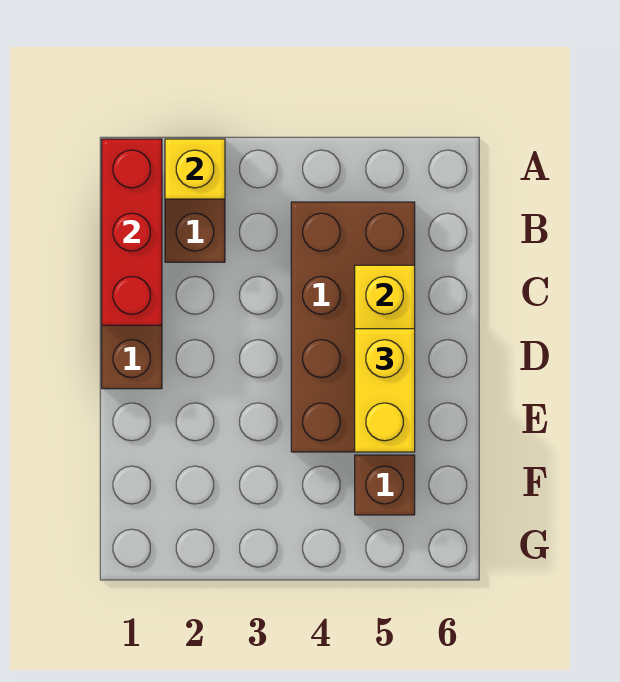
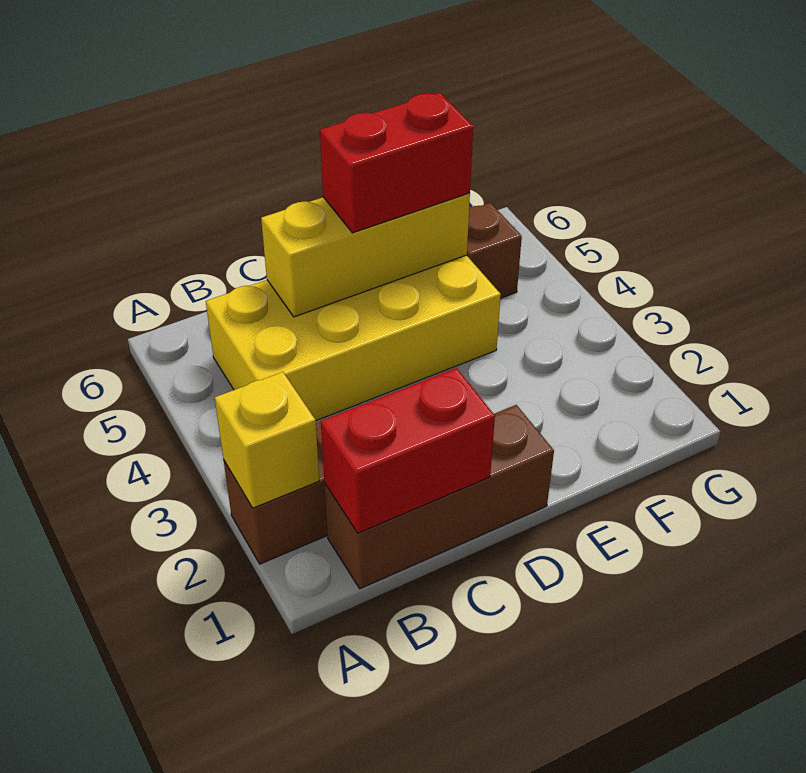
red brick A1:C1 level 2 -> red brick B1:C1 level 2
brown brick B4:E5 level 1 -> yellow brick B4:E5 level 1
yellow brick D5:E5 level 3 -> red brick D5:E5 level 3

